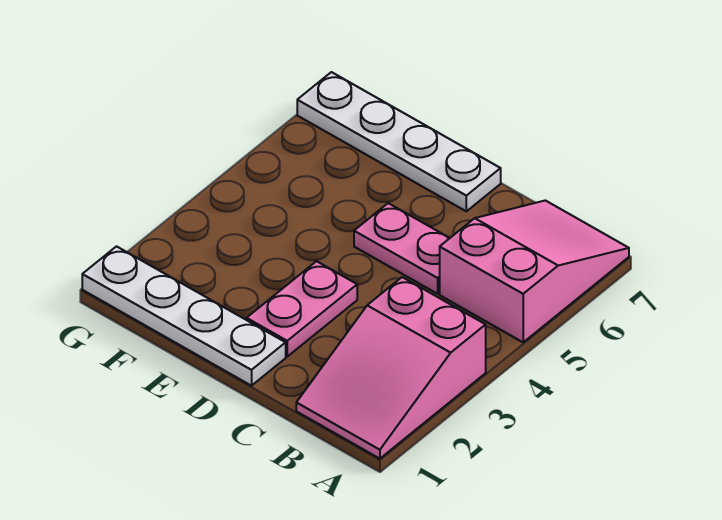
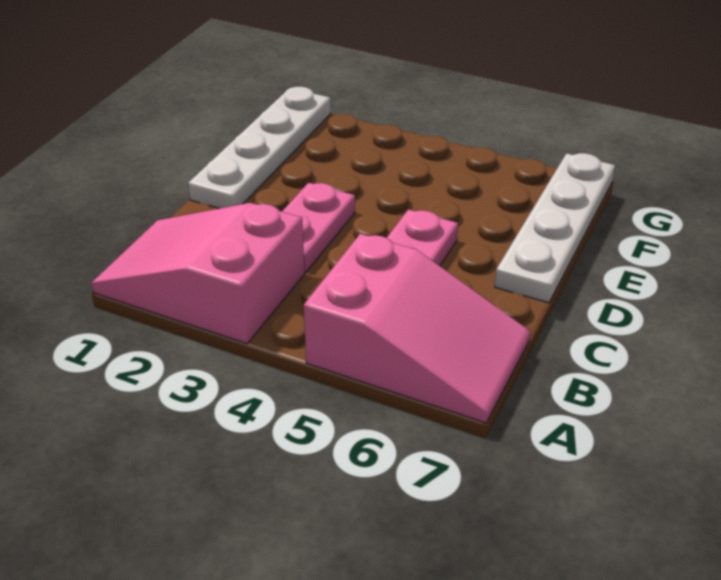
pink plate D2:D3 level 1 -> pink plate C3:D3 level 1

